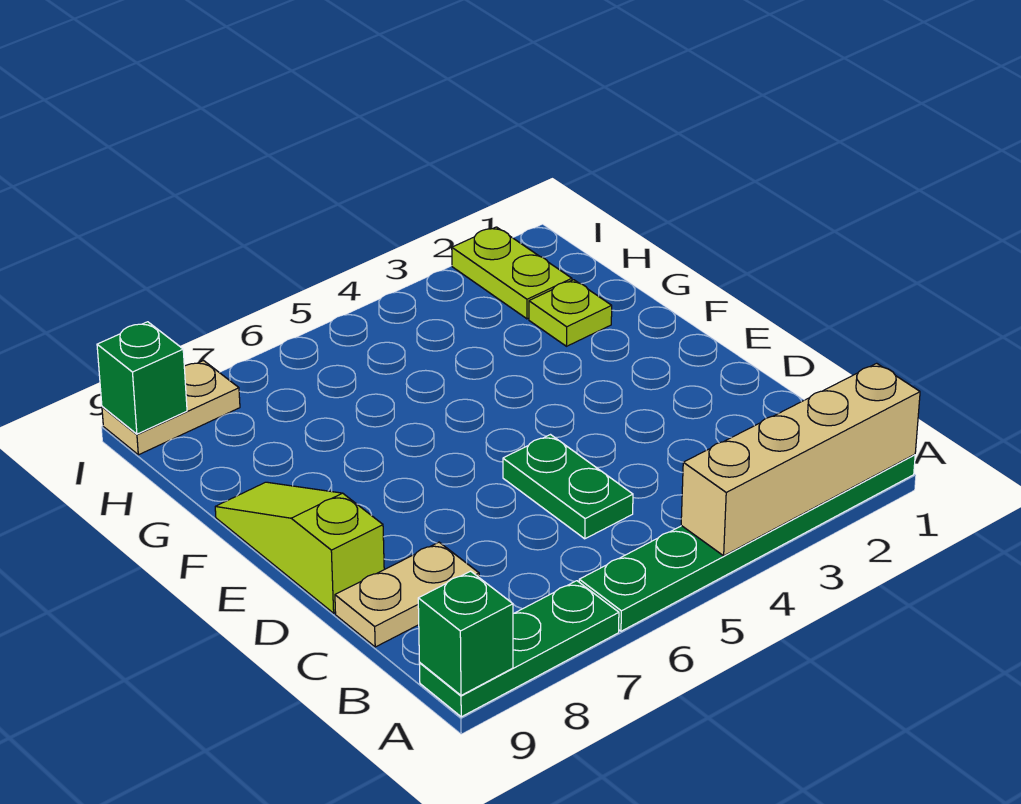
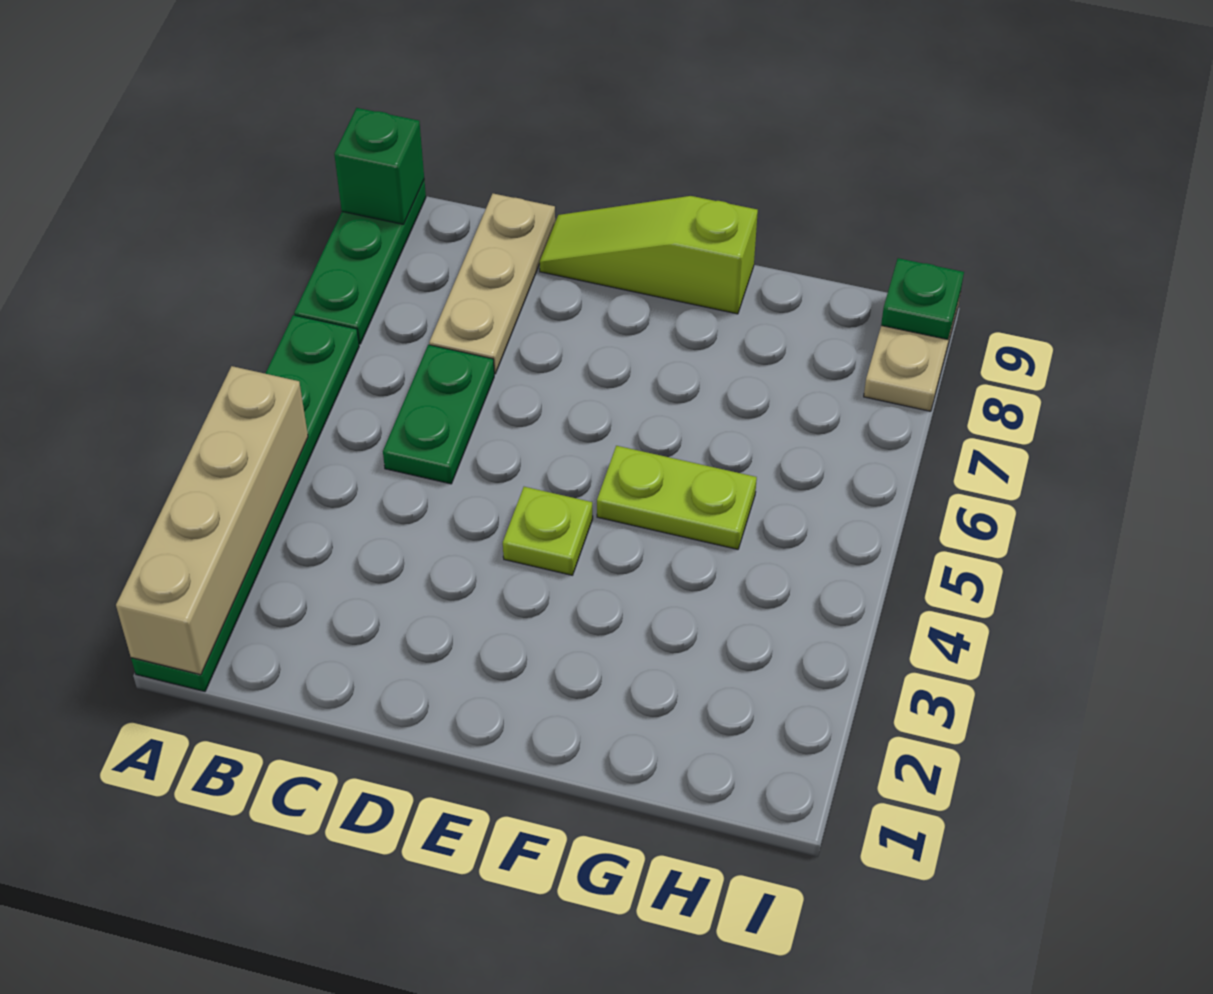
green plate C5:D5 level 1 -> green plate C5:C6 level 1
tan plate C8:C9 level 1 -> tan plate C7:C9 level 1
lime slope D9:F9 level 1 top D -> lime slope D9:F9 level 1 top F
lime plate G2 level 1 -> lime plate E4 level 1
lime plate H2:I2 level 1 -> lime plate F5:G5 level 1
green brick I9 level 2 -> green plate I9 level 2

